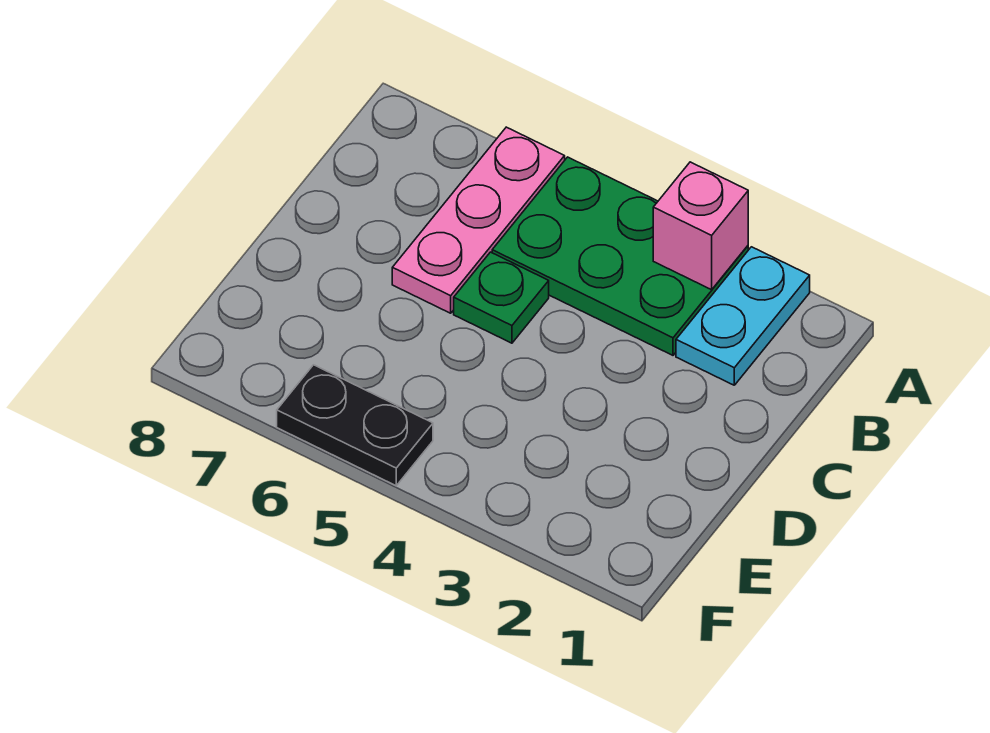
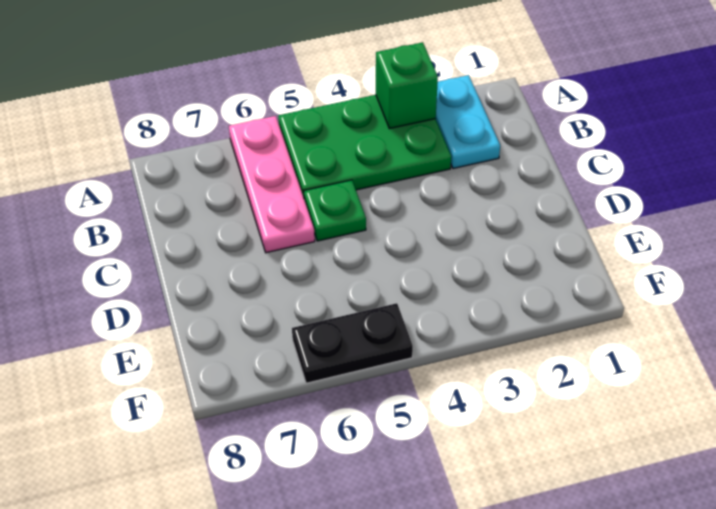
pink brick A3 level 2 -> green brick A3 level 2

